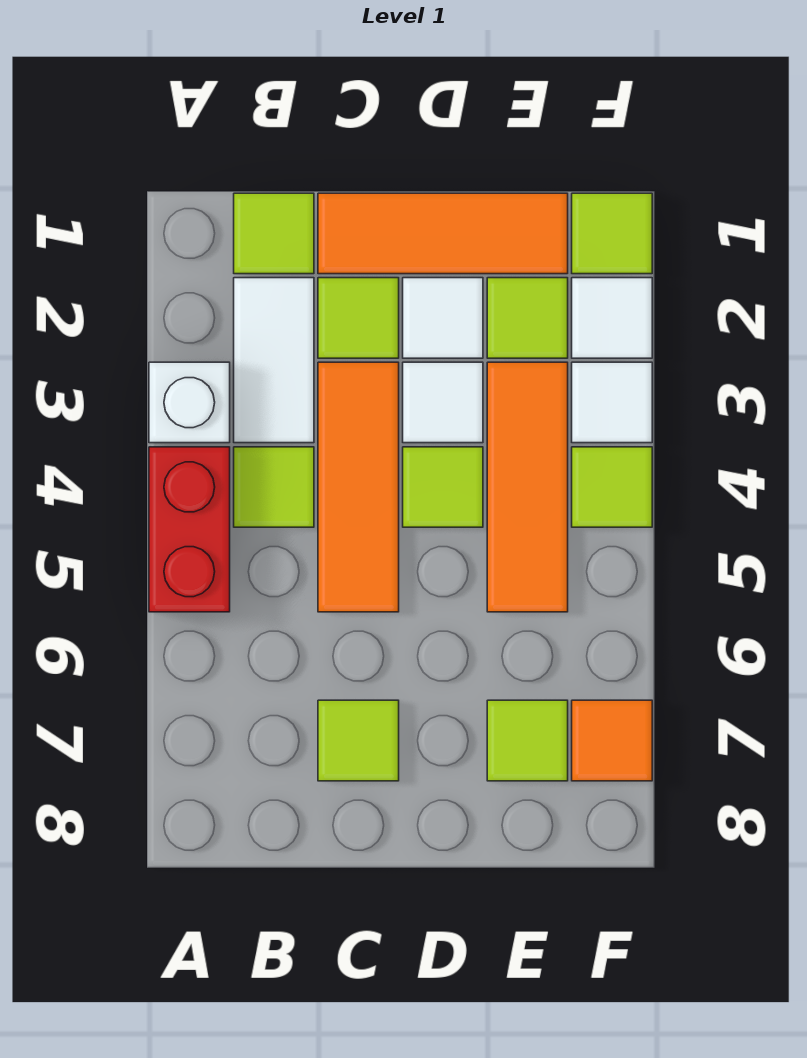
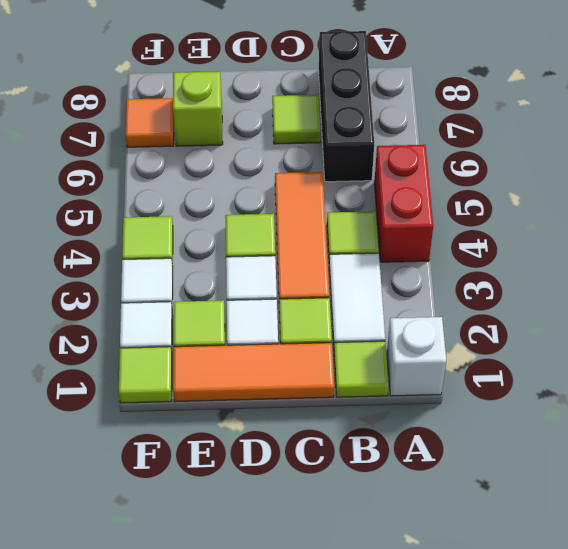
white brick A3 level 1 -> white brick A1 level 1
none -> black brick B6:B8 level 1
orange tile E3:E5 level 1 -> none
lime tile E7 level 1 -> lime brick E7 level 1

